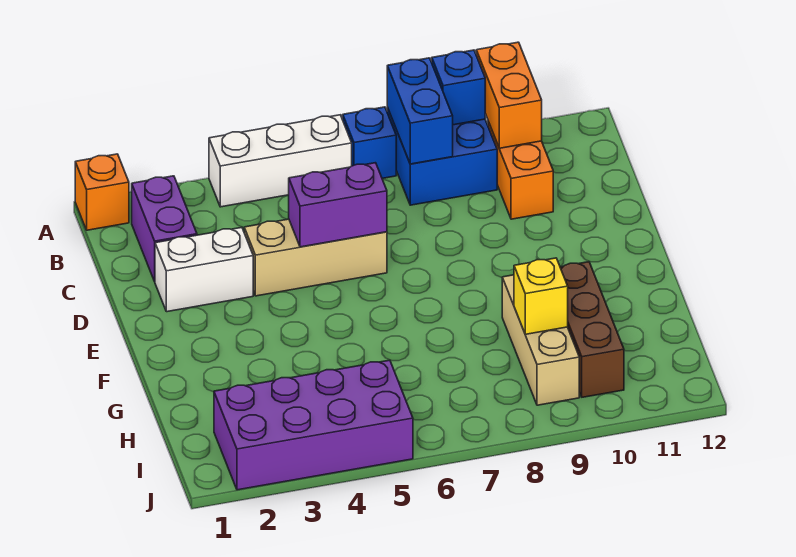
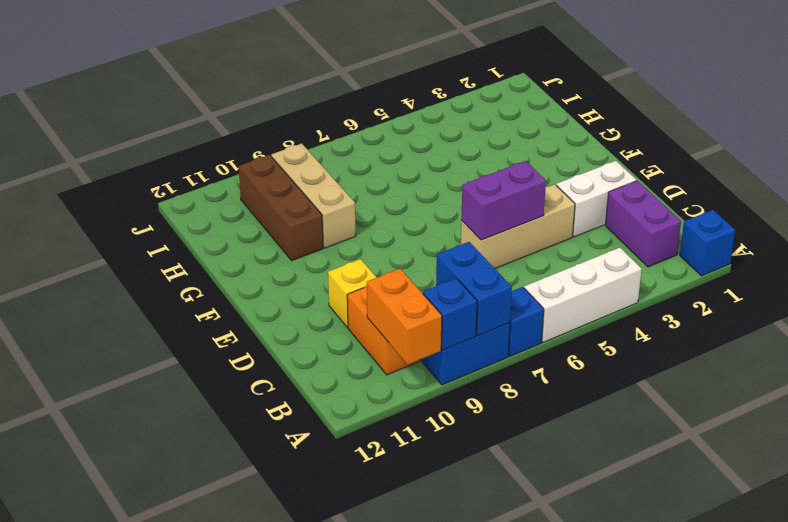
orange brick A1 level 1 -> blue brick A1 level 1
yellow brick H9 level 2 -> yellow brick D10 level 1
purple brick I2:J5 level 1 -> none

